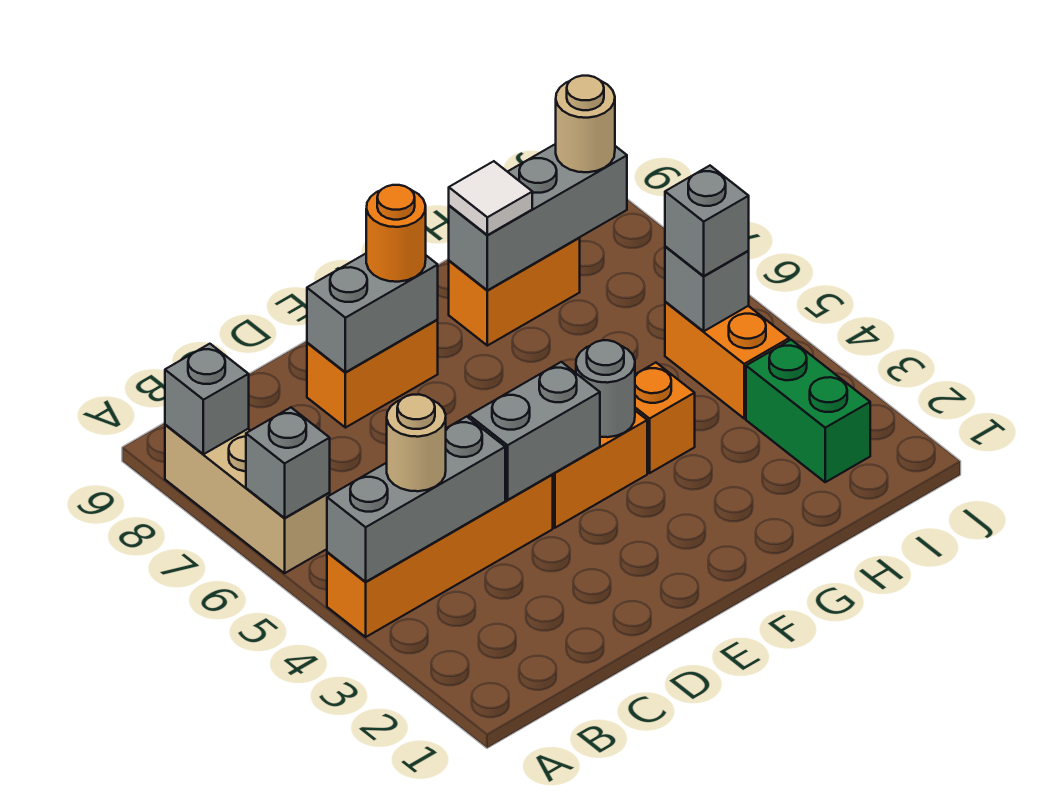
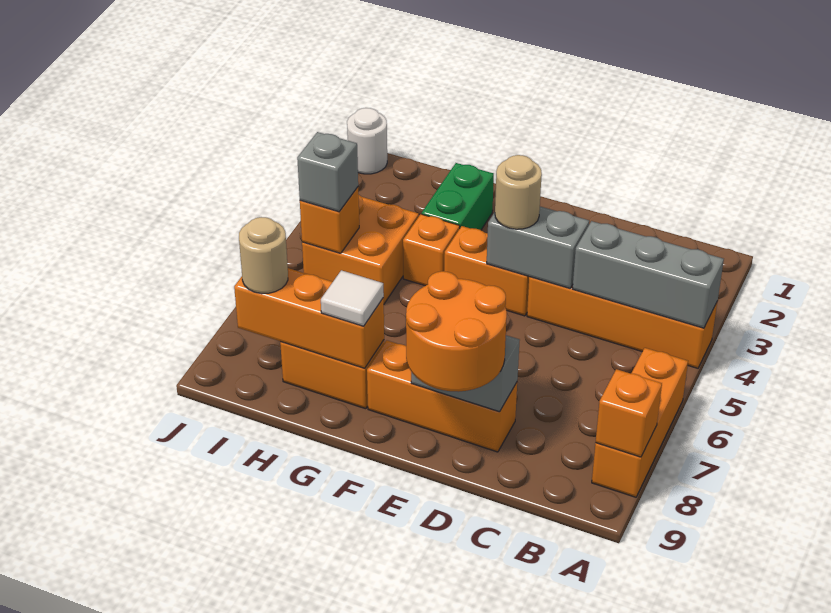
tan brick A6:A8 level 1 -> orange brick A6:A8 level 1
grey brick A6 level 2 -> none
grey brick A8 level 2 -> orange brick A8 level 2
tan round brick B4 level 3 -> tan round brick E4 level 3
orange brick D8:E8 level 1 -> orange brick D8:F8 level 1
orange round brick E8 level 3 -> orange round brick D8:E9 level 3
grey round brick F4 level 2 -> none
grey brick G8:I8 level 2 -> orange brick G8:I8 level 2
green brick I2:I3 level 1 -> green brick G2:G3 level 1
orange brick I4:I5 level 1 -> orange brick H4:I5 level 1
grey brick I5 level 2 -> orange brick I5 level 2
none -> white round brick J1 level 1

